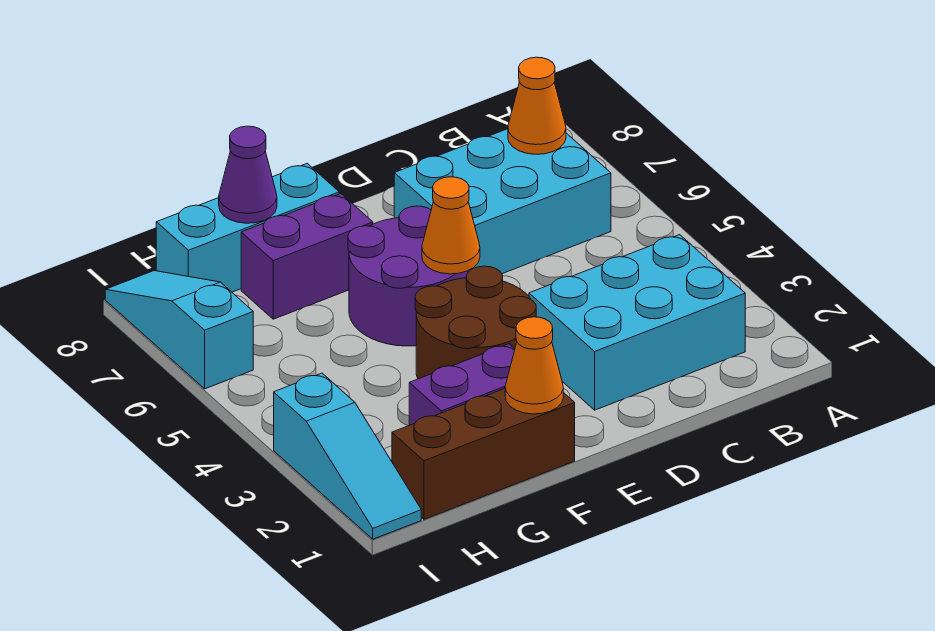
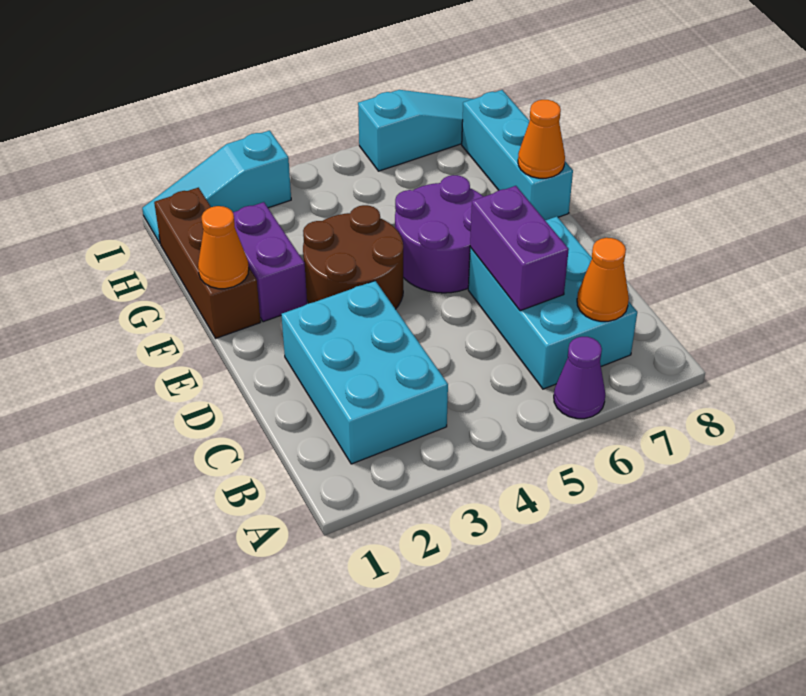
orange cone E5 level 2 -> orange cone F8 level 2
purple brick F7:G7 level 1 -> purple brick C6:D6 level 2
purple cone G8 level 2 -> purple cone A6 level 1

